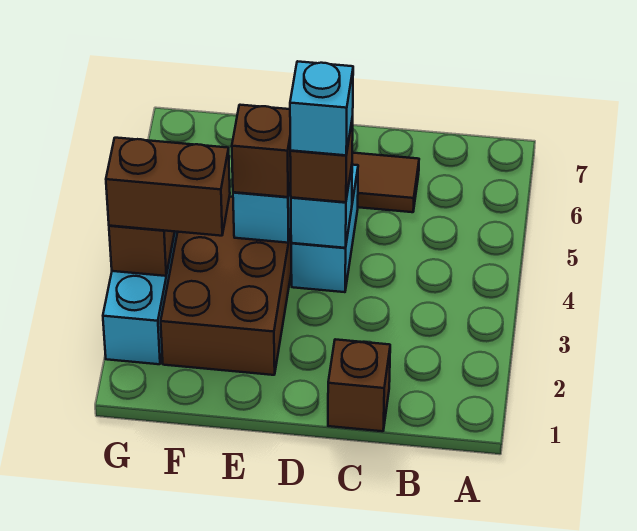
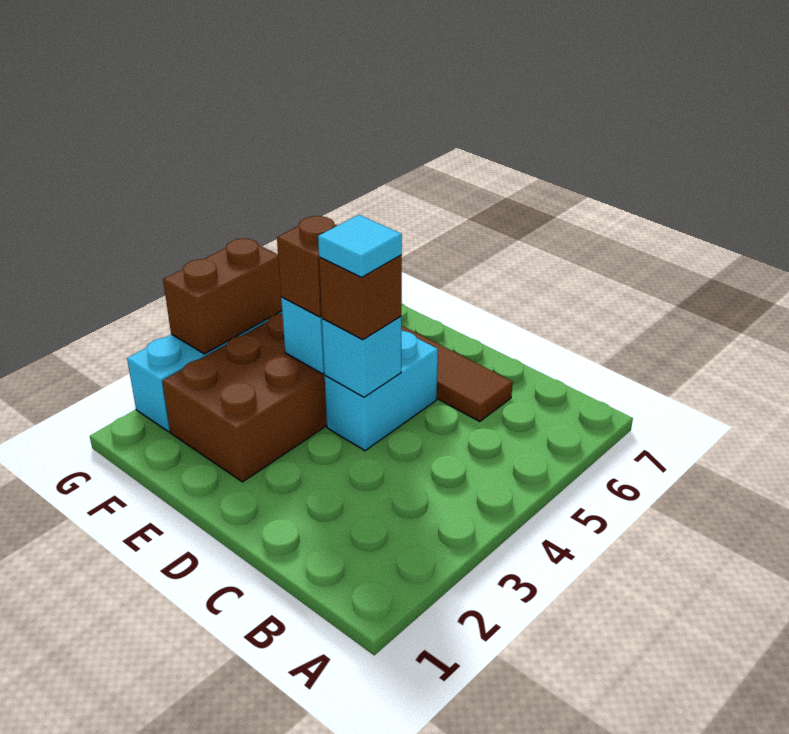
brown brick C1 level 1 -> none
cyan brick D4 level 4 -> cyan tile D4 level 4
brown brick F3:G3 level 3 -> none

